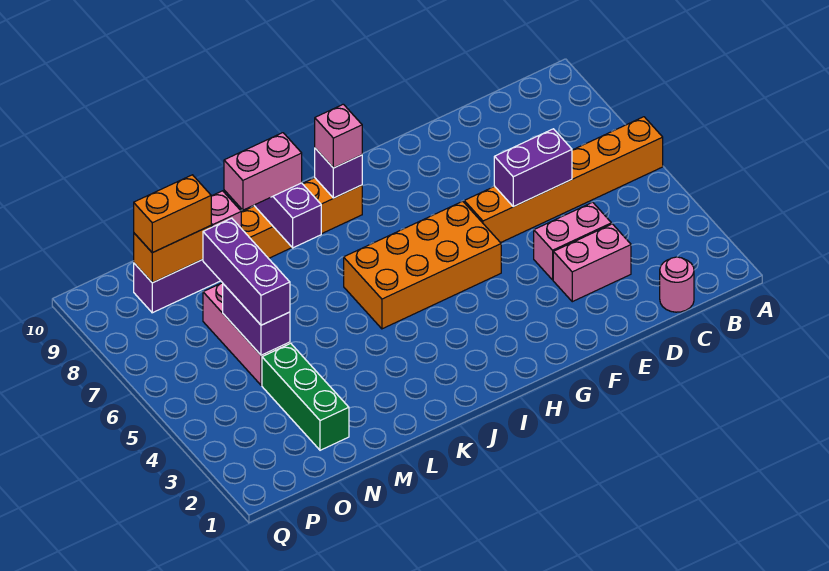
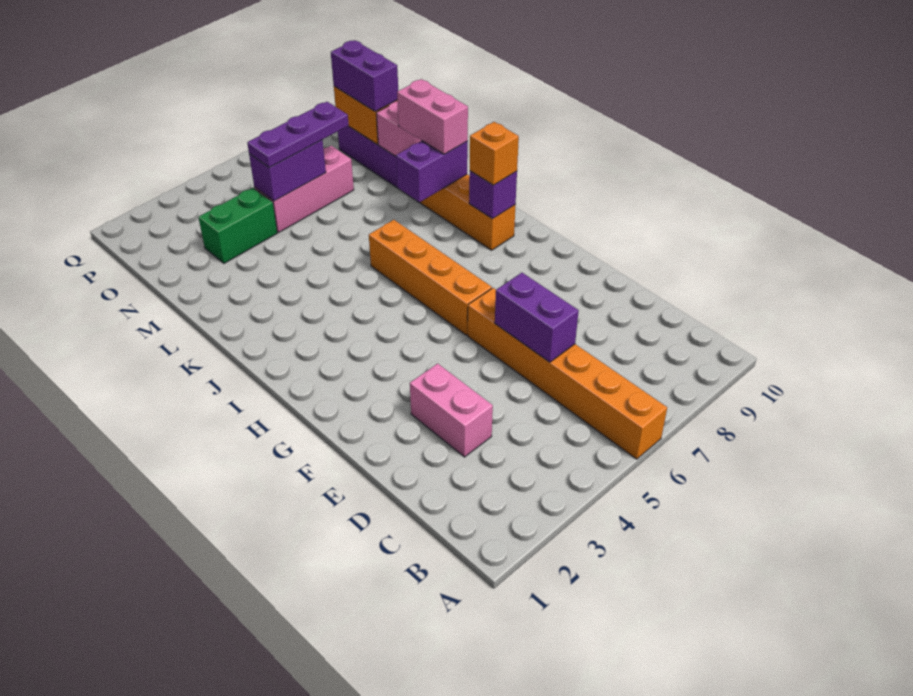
pink round brick C1 level 1 -> none
pink brick D4:E4 level 1 -> none
orange brick G5:J6 level 1 -> orange brick G6:J6 level 1
pink brick I9 level 3 -> orange brick I9 level 3
green brick N2:N4 level 1 -> green brick N3:N4 level 1
purple brick N5:N7 level 3 -> purple plate N5:N7 level 3
orange brick N9:O9 level 3 -> purple brick N9:O9 level 3

